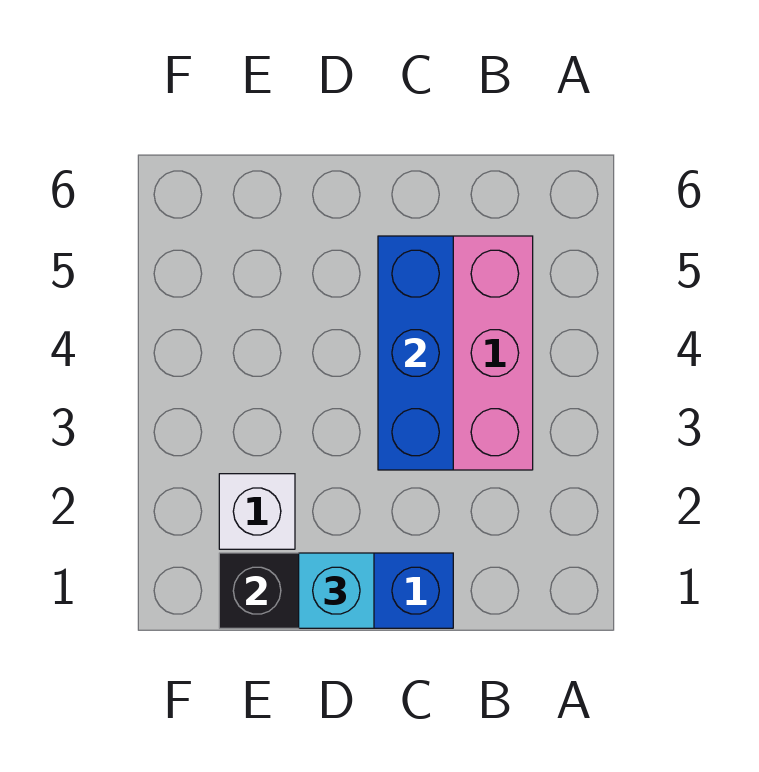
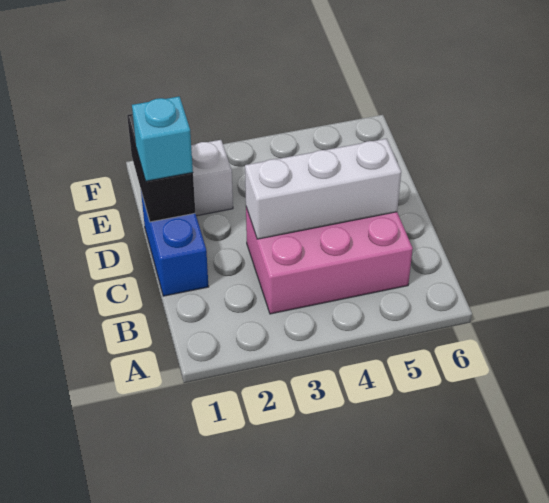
blue brick C3:C5 level 2 -> white brick C3:C5 level 2

